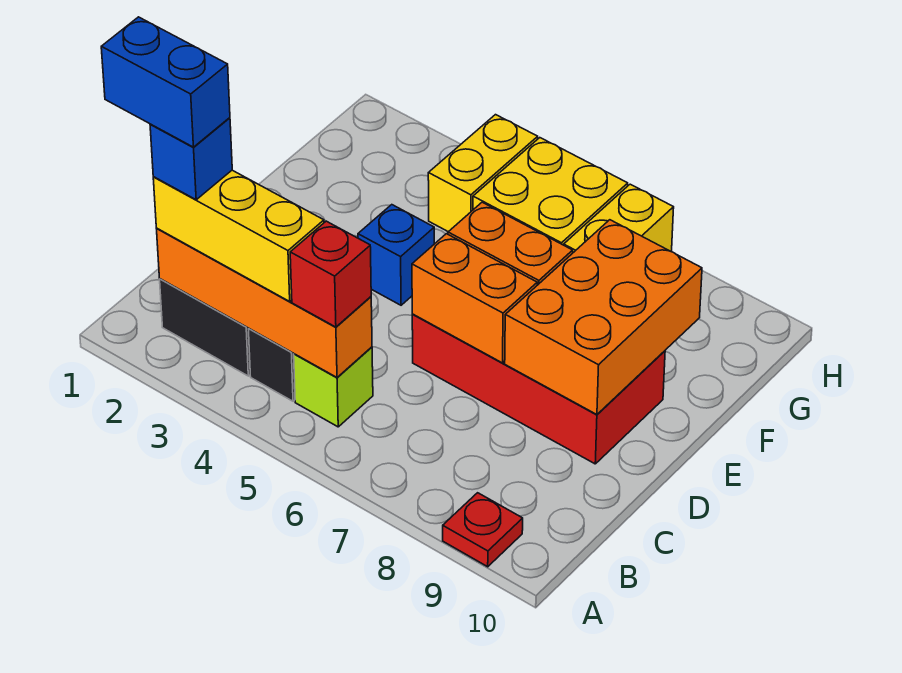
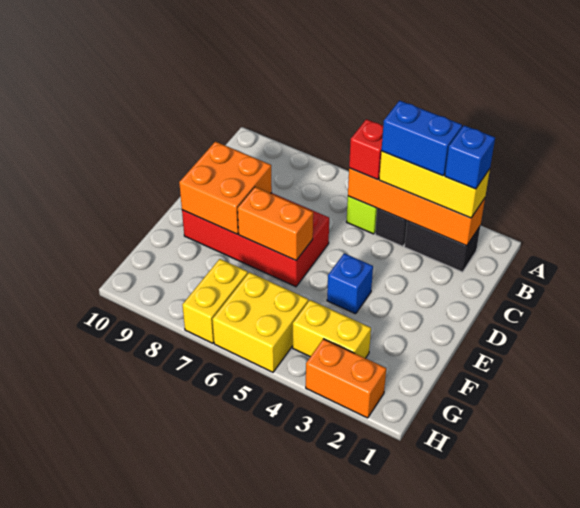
red plate A9 level 1 -> none
blue brick B1:B2 level 5 -> blue brick B3:B4 level 4
orange brick D6:D7 level 2 -> orange brick H2:H3 level 1
orange brick D8:F9 level 2 -> orange brick D8:E9 level 2
yellow brick G4:H4 level 1 -> yellow brick G3:G4 level 1

